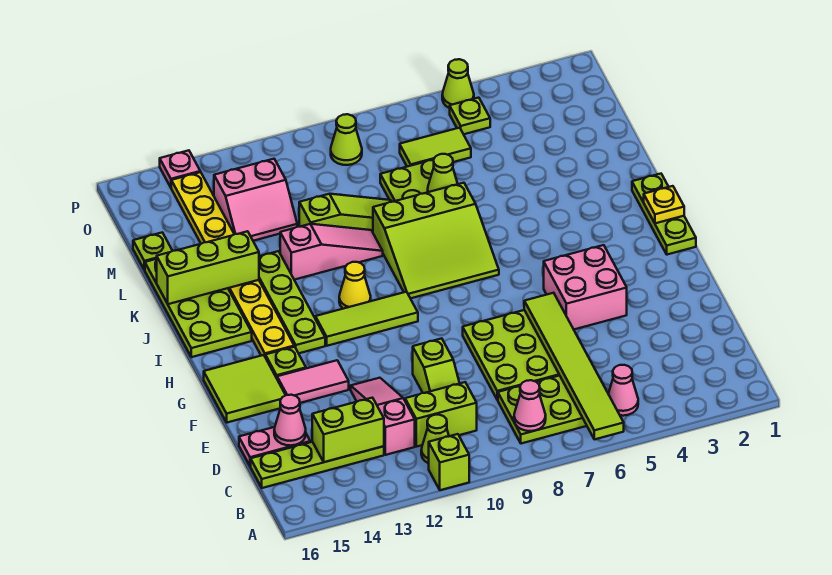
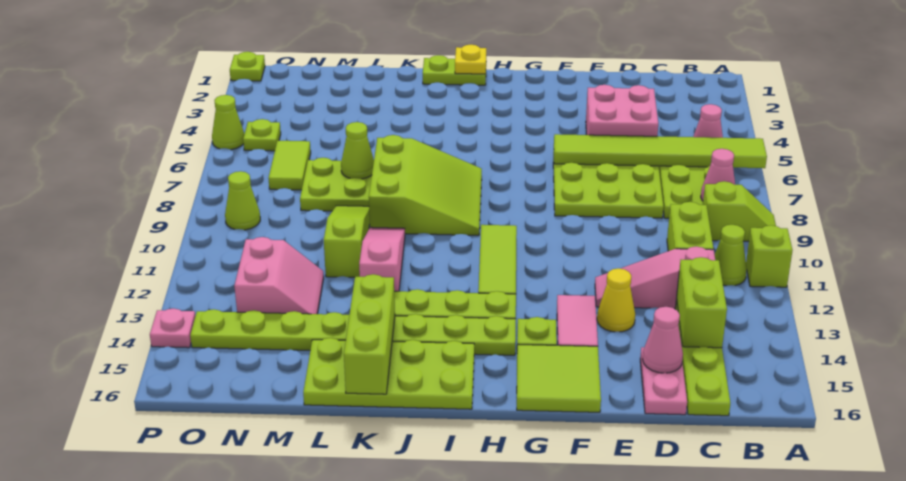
lime slope D10:E10 level 1 top E -> lime slope A9:B9 level 1 top B
pink brick F4:G5 level 1 -> pink brick D4:E5 level 1
lime plate H1:J1 level 1 -> lime plate I1:J1 level 1
yellow plate H14:O14 level 1 -> lime plate H14:O14 level 1
yellow cone I11 level 1 -> yellow cone E13 level 1
lime plate M16 level 1 -> lime plate P1 level 1

